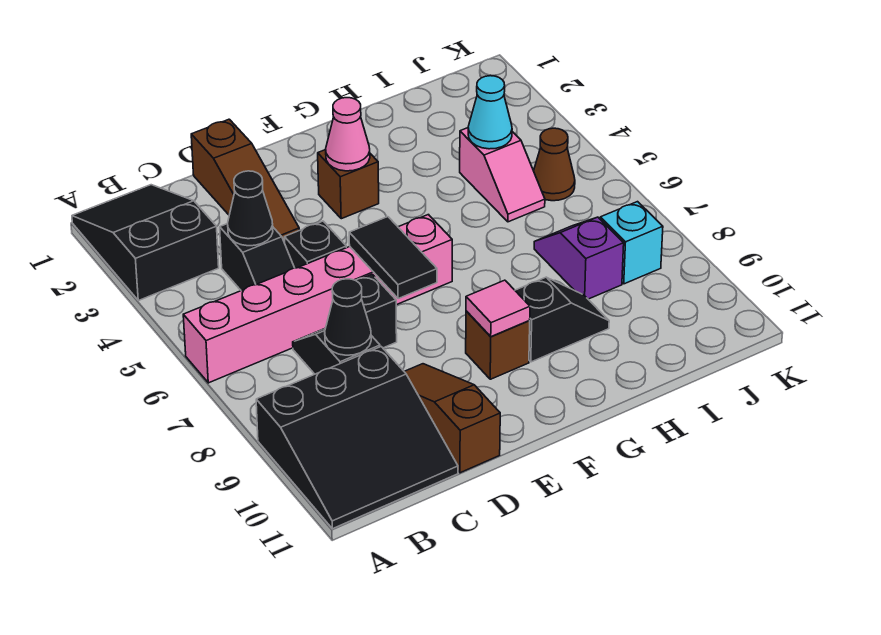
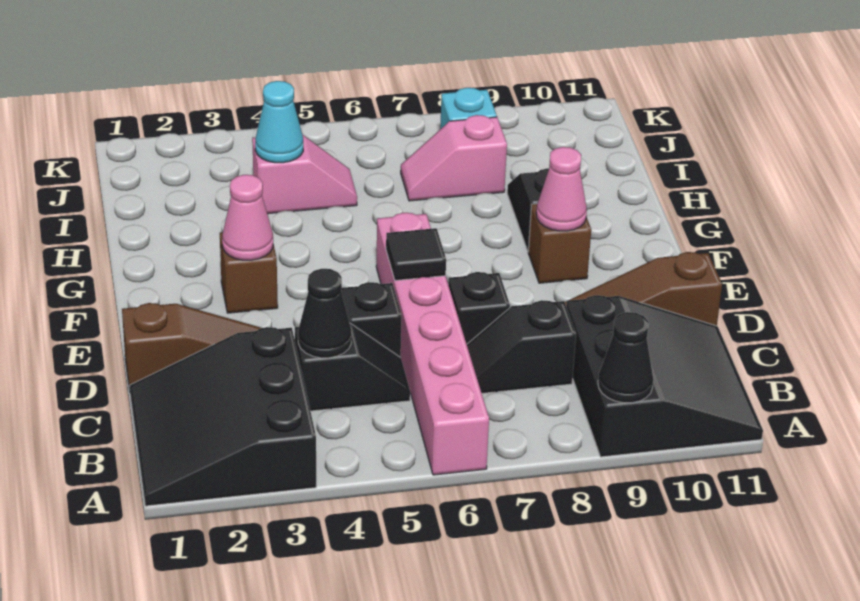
black slope A1:B3 level 1 top 3 -> black slope A1:C3 level 1 top 3
black cone C8 level 2 -> black cone A9 level 2
black tile E6:E7 level 2 -> black tile E6 level 2
pink tile F9 level 2 -> pink cone F9 level 2
purple slope I7:I8 level 1 top 8 -> pink slope I7:I8 level 1 top 8
brown cone J5 level 1 -> none

